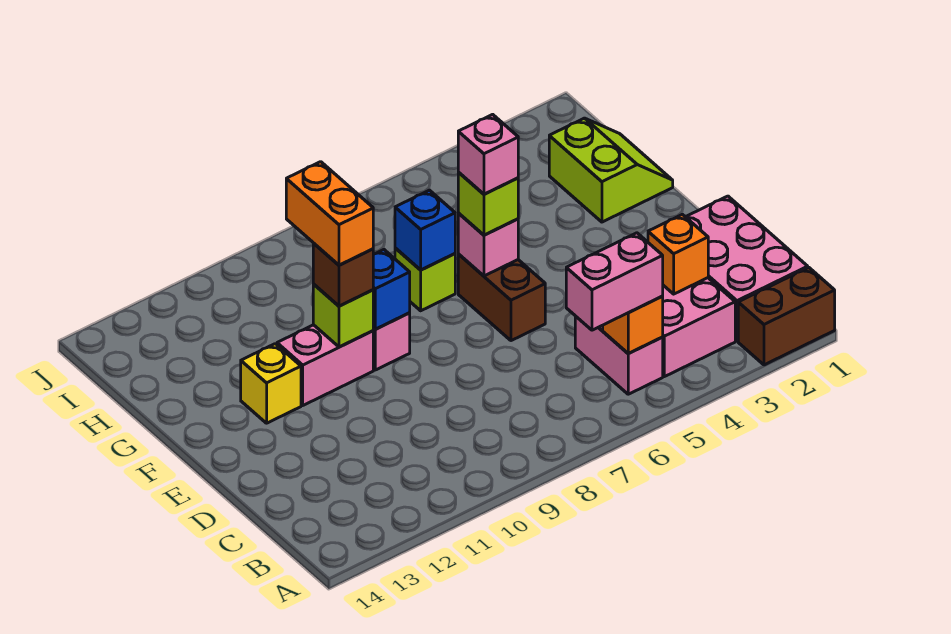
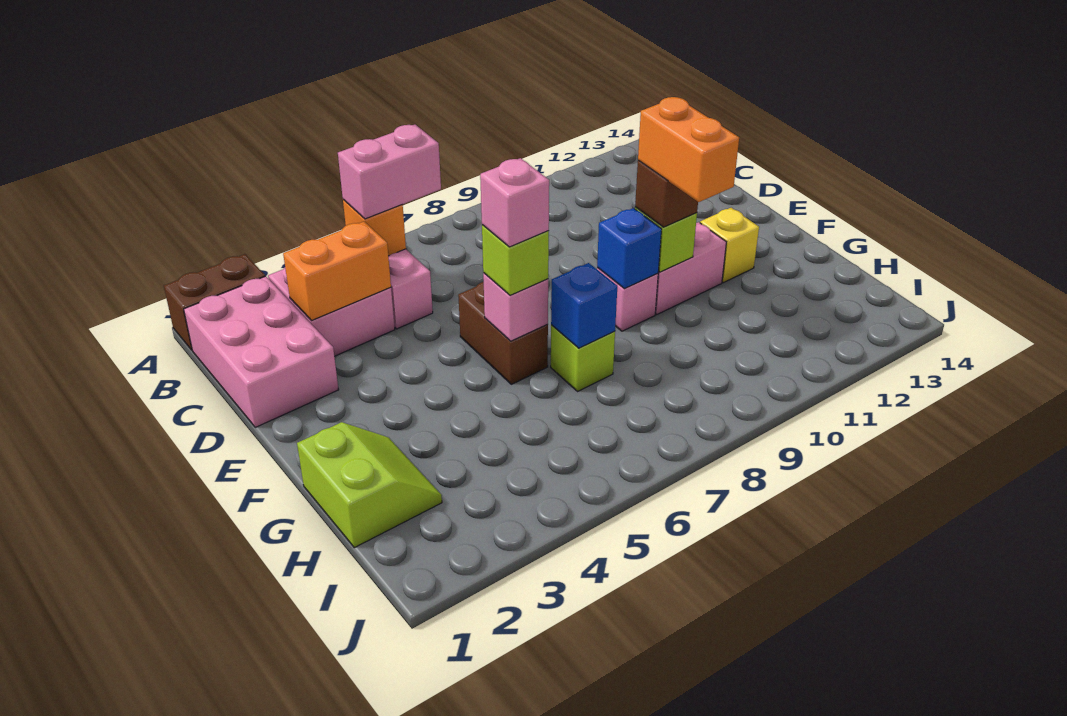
orange brick C3 level 2 -> orange brick C3:C4 level 2
lime slope G1:H2 level 1 top 2 -> lime slope G1:H2 level 1 top 1

